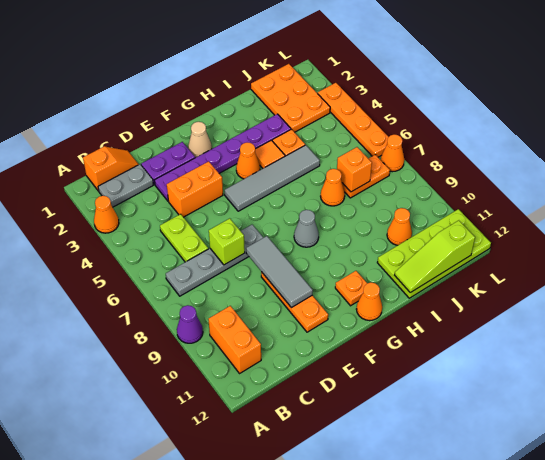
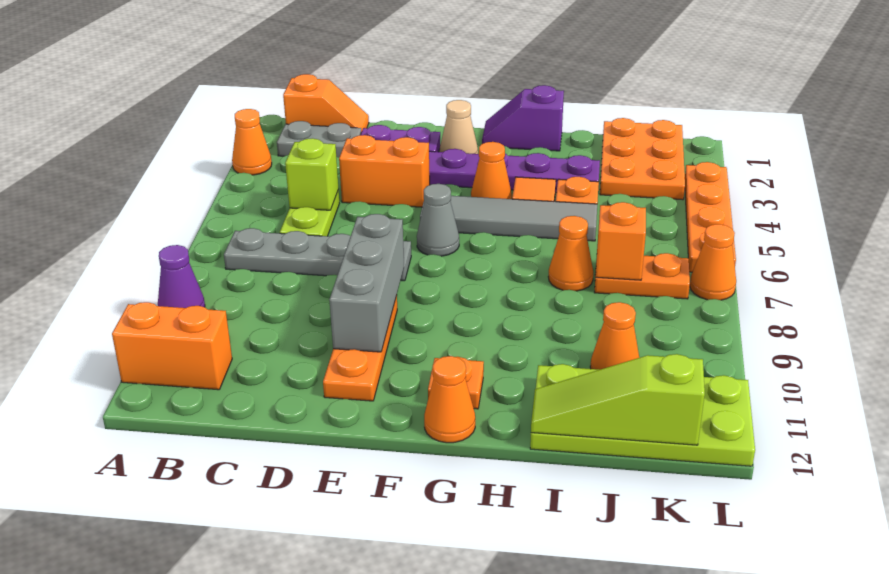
orange brick B10:B11 level 1 -> orange brick A11:B11 level 1
lime brick D7 level 2 -> lime brick C5 level 2
grey tile E8:E10 level 2 -> grey brick E8:E10 level 2
none -> purple slope G1:H1 level 1 top H
grey cone G8 level 1 -> grey cone F6 level 1

